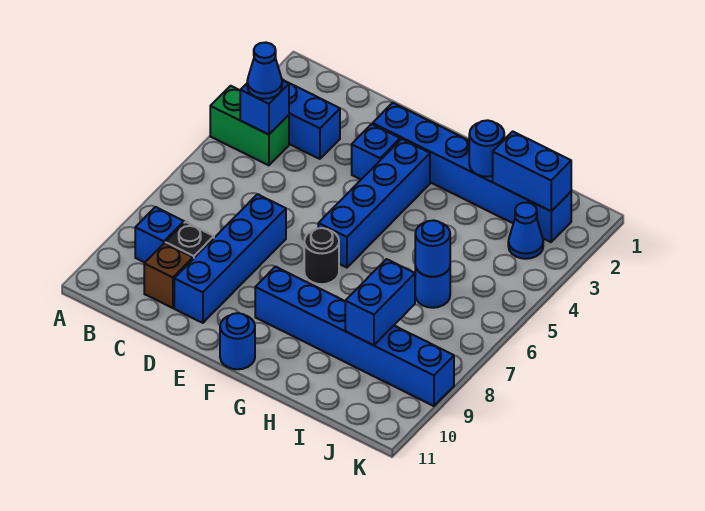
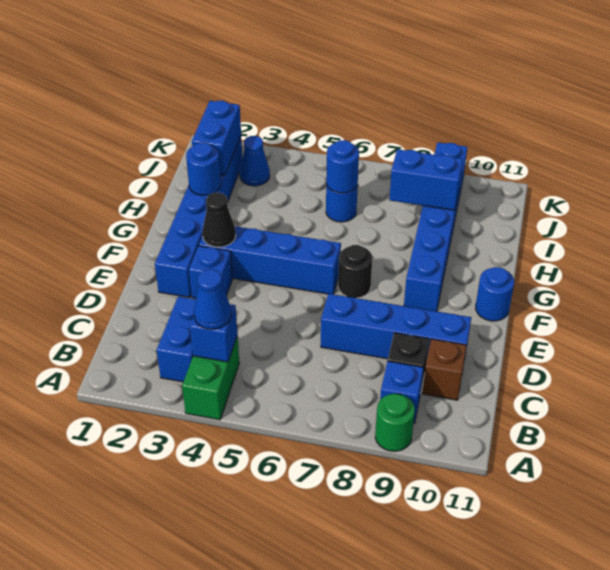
none -> green round brick A9 level 1
none -> black cone F3 level 2

